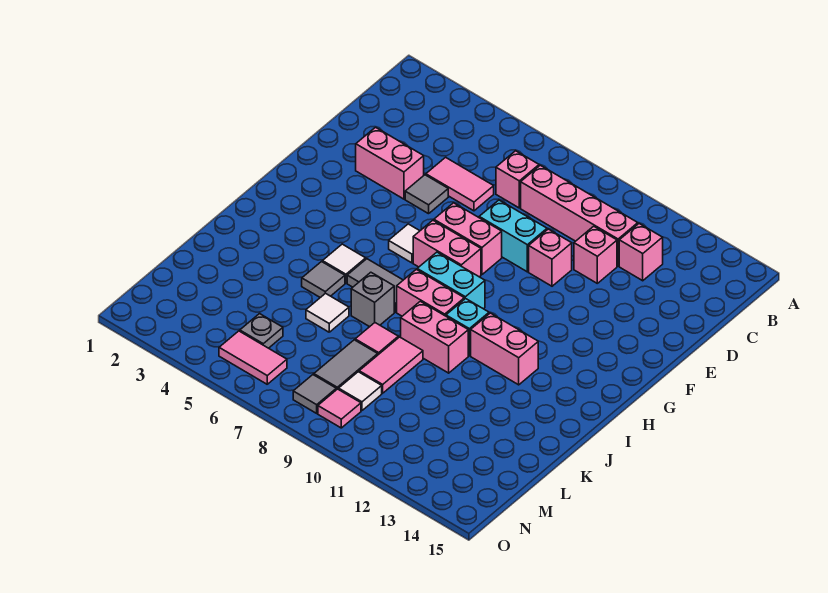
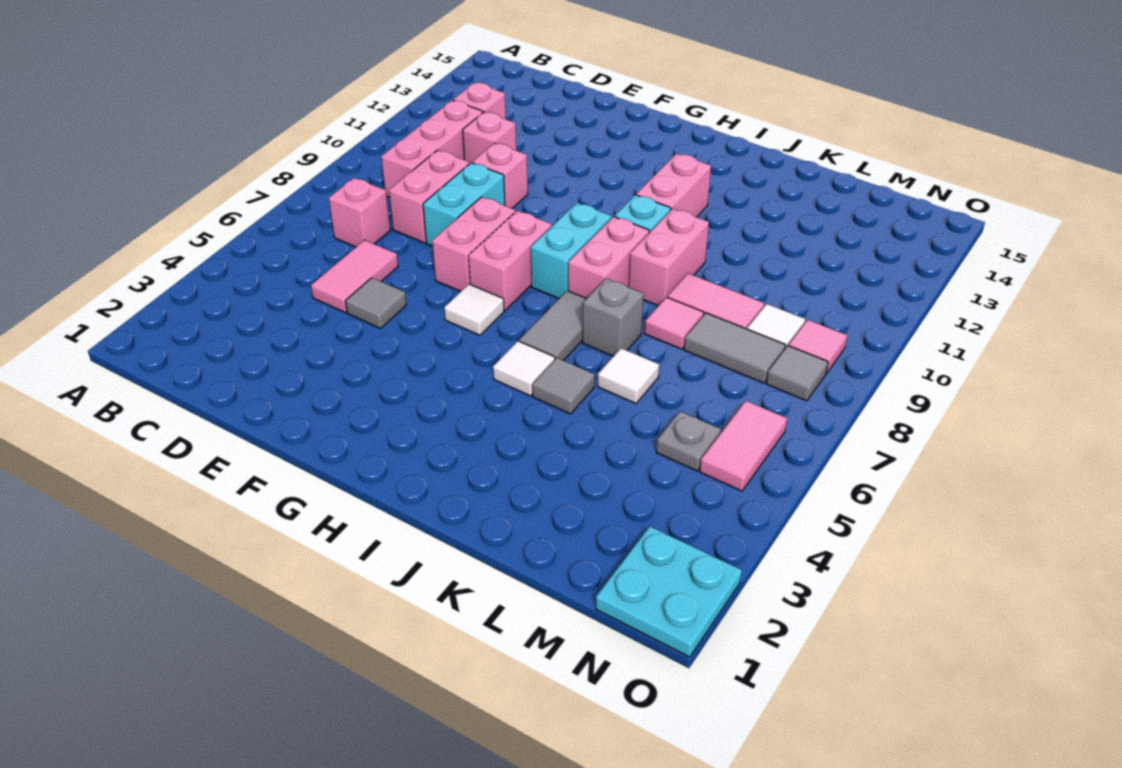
pink brick C8:C11 level 1 -> pink brick C9:C11 level 1
pink brick E3:E4 level 1 -> pink brick D8:D9 level 1
none -> cyan plate N1:O2 level 1

